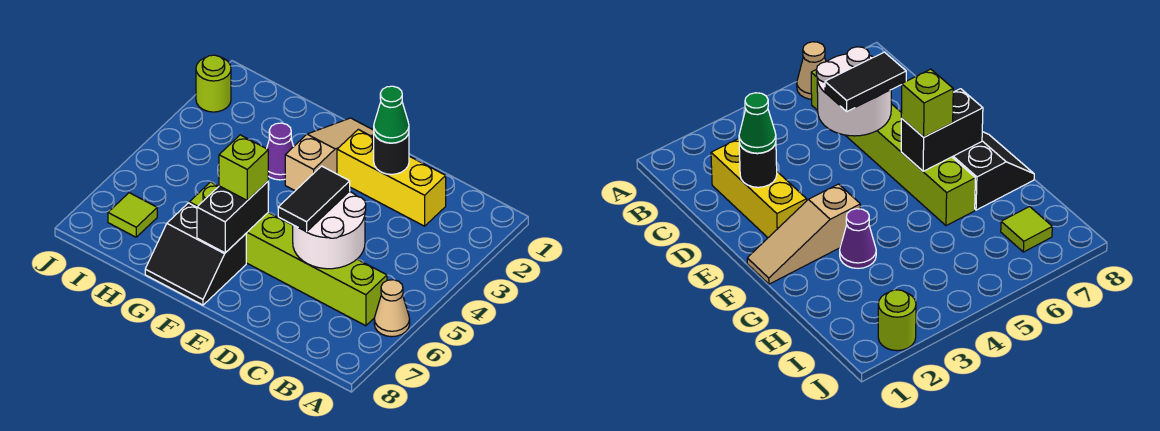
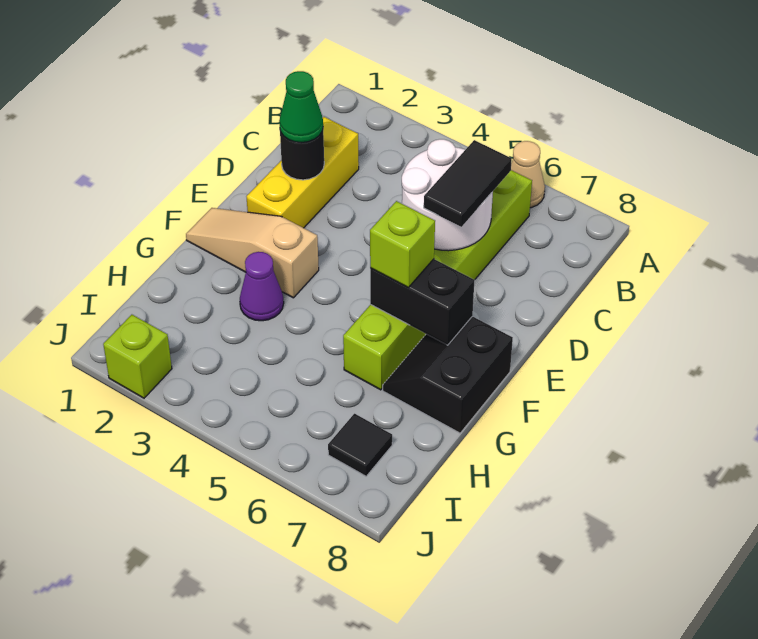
black tile D5:D6 level 3 -> black tile C6:D6 level 3
black slope F7:G8 level 1 top 7 -> black slope F7:G8 level 1 top 8
lime tile I7 level 1 -> black tile I7 level 1
lime round brick J2 level 1 -> lime brick J2 level 1

